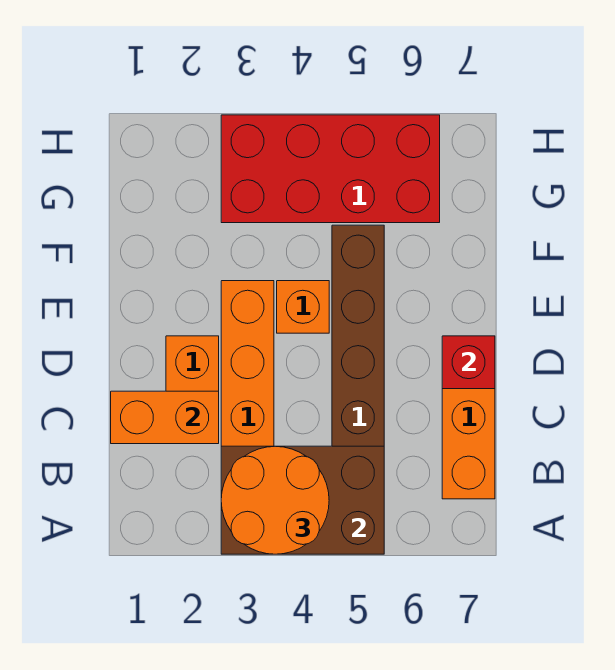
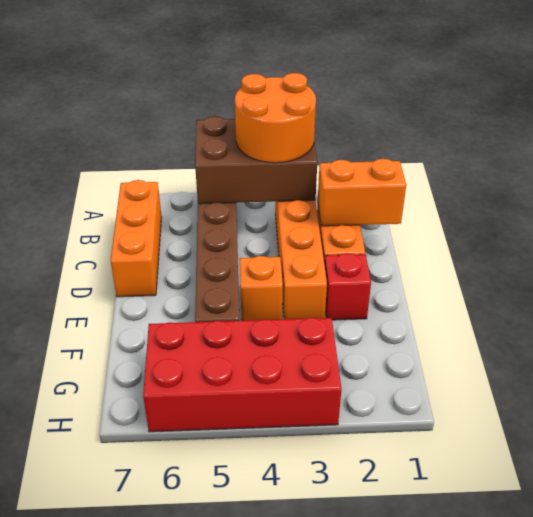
red brick D7 level 2 -> red brick E2 level 1

